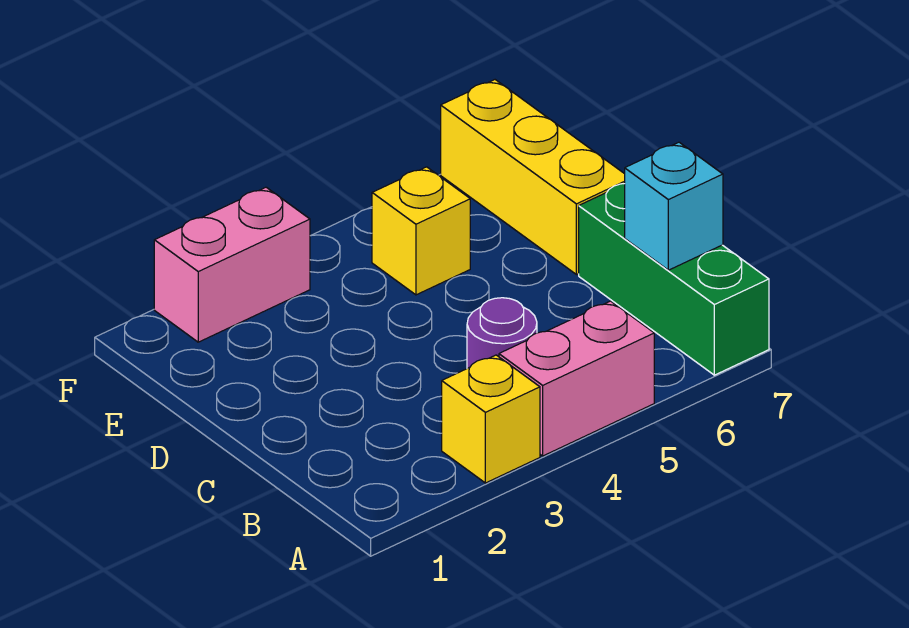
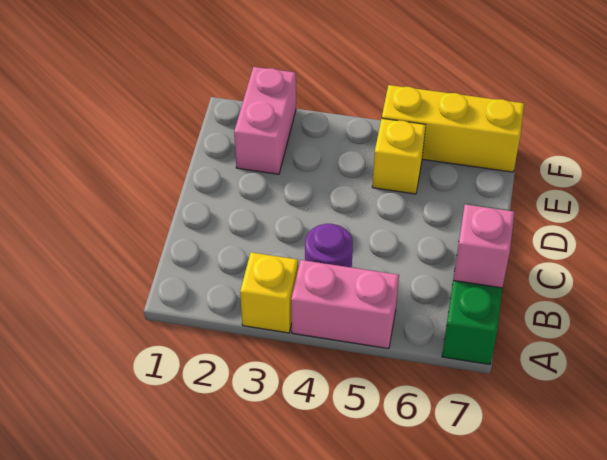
cyan brick B7 level 2 -> pink brick B7 level 2
yellow brick D7:F7 level 1 -> yellow brick F5:F7 level 1
pink brick F2:F3 level 1 -> pink brick E2:F2 level 1

